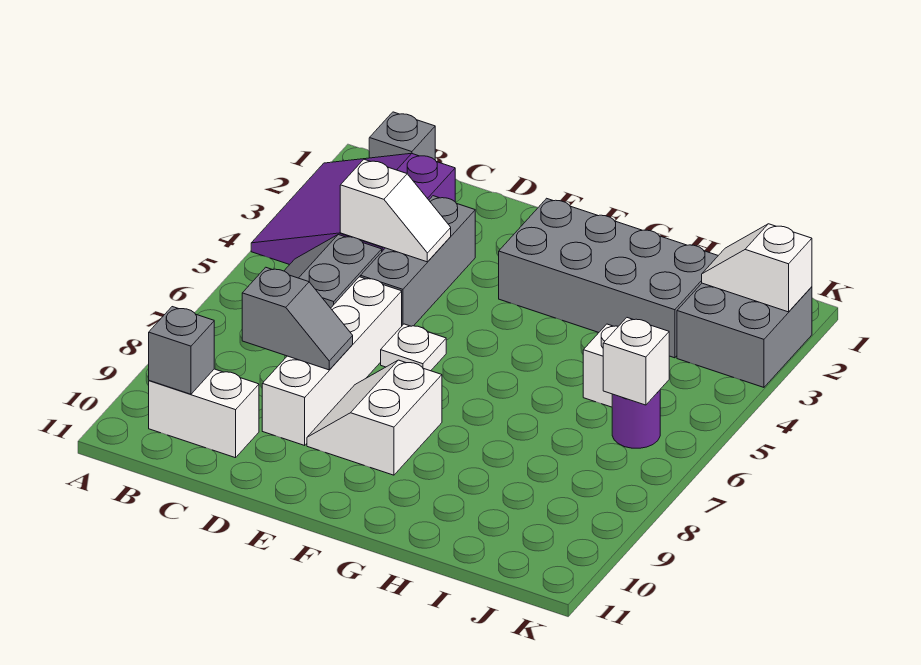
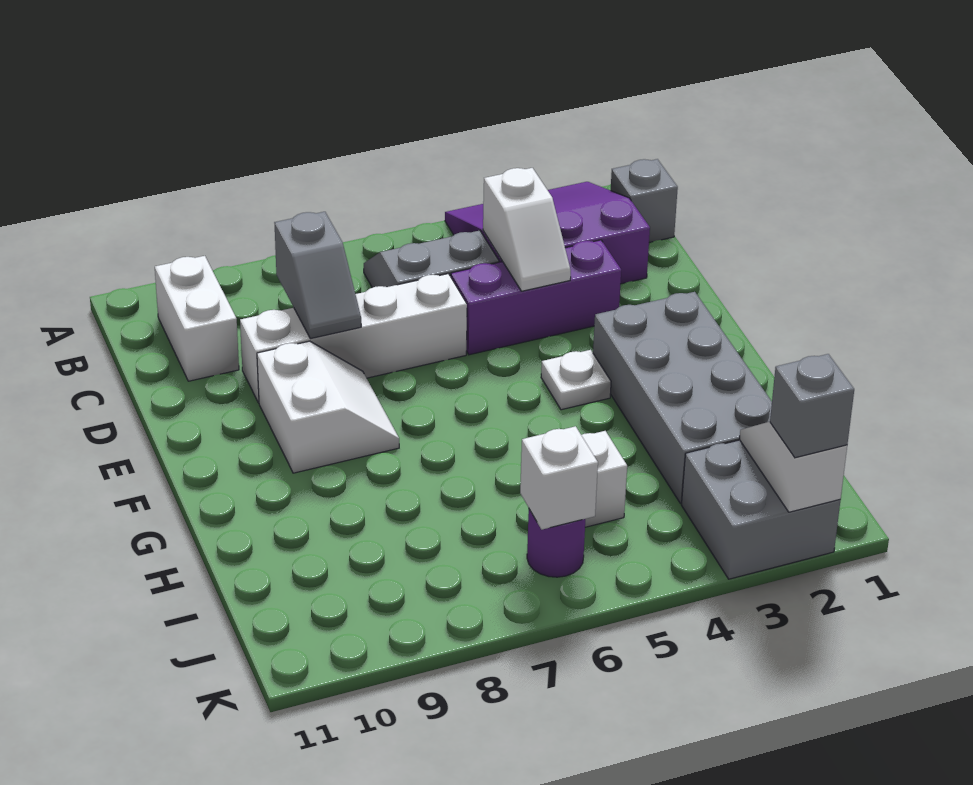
grey brick B10 level 2 -> grey brick K2 level 3
grey brick D3:D5 level 1 -> purple brick D3:D5 level 1
white plate E6 level 1 -> white plate F4 level 1
white slope E8:F9 level 1 top F -> white slope E8:F9 level 1 top 9

